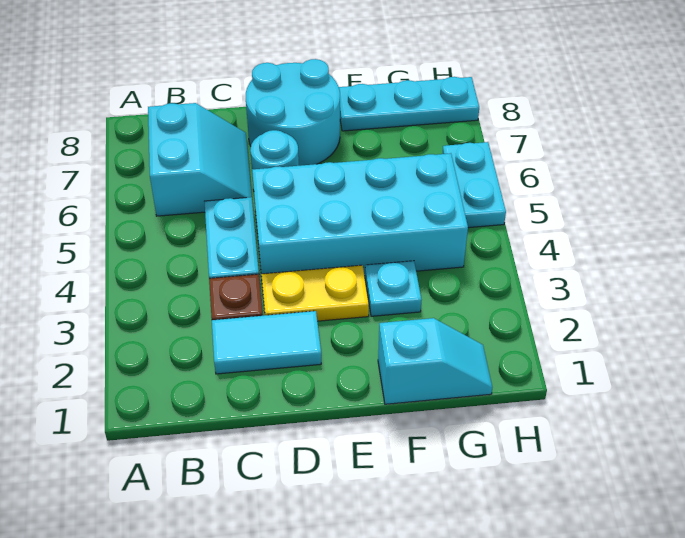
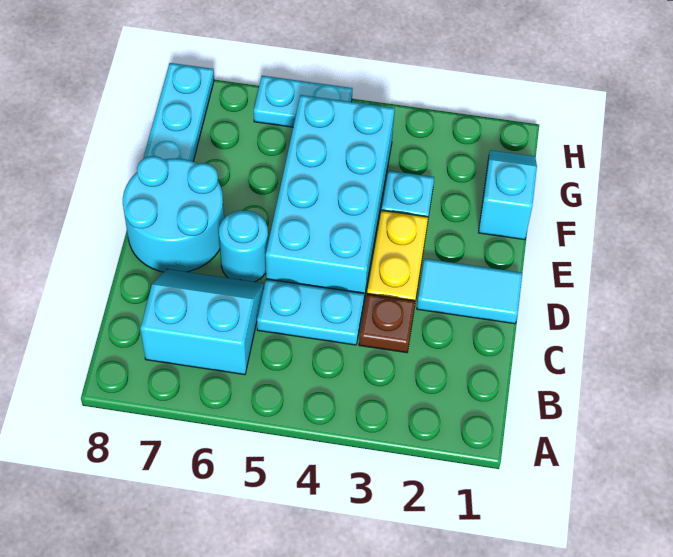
cyan tile C2:D2 level 1 -> cyan tile D1:D2 level 1

